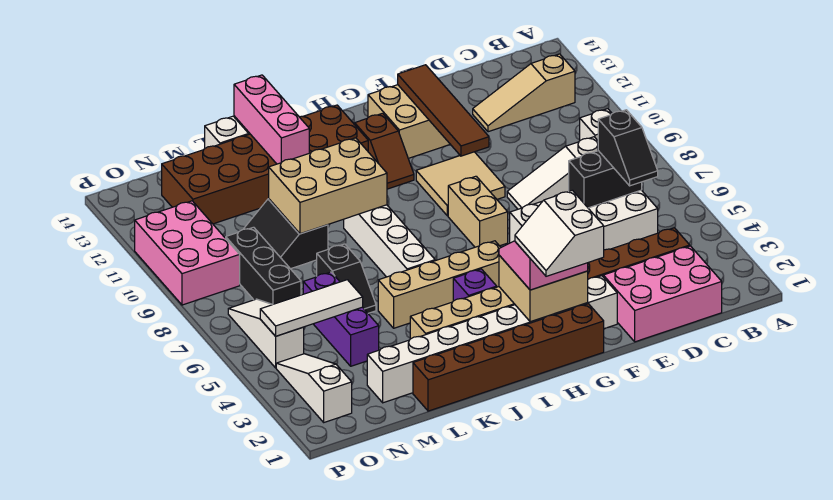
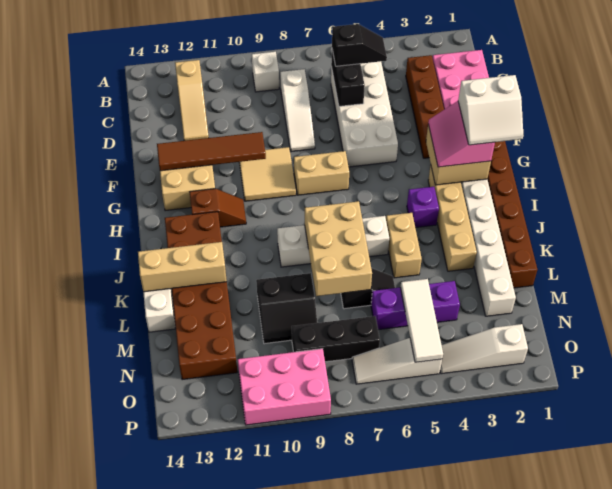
tan brick H5:K5 level 1 -> tan brick J5:K5 level 1
tan brick J9:L10 level 2 -> tan brick J7:L8 level 2
pink brick K12:K14 level 2 -> tan brick K12:K14 level 2

